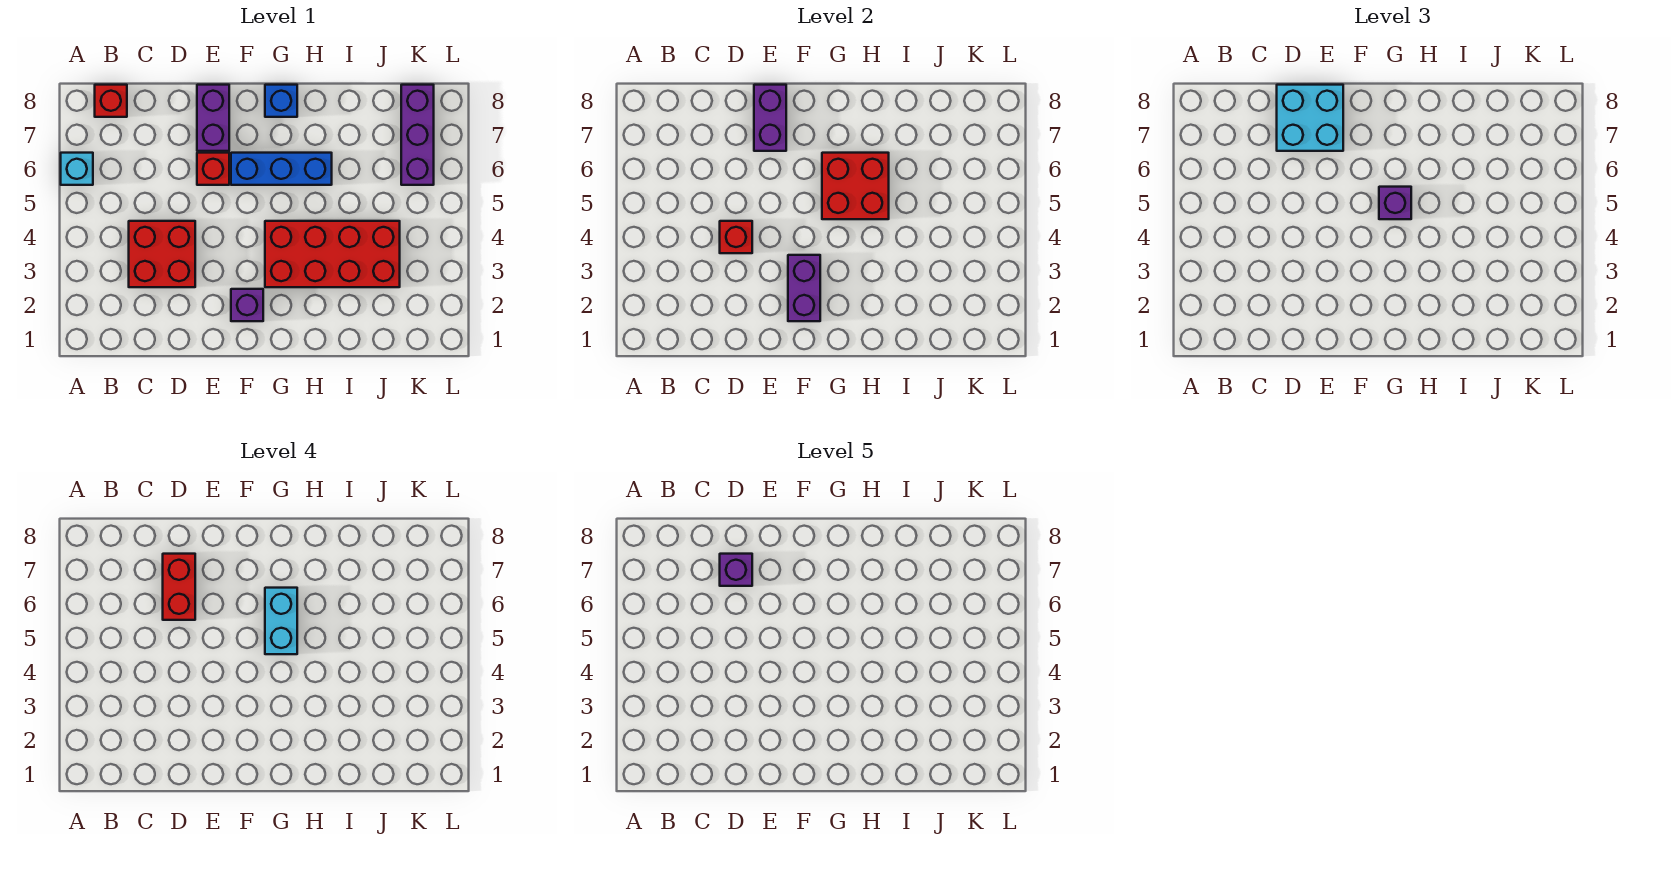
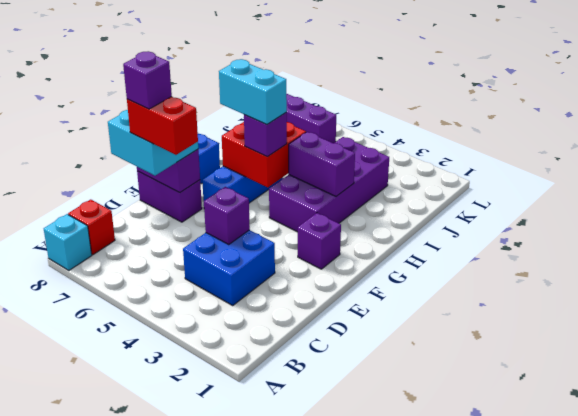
cyan brick A6 level 1 -> cyan brick A8 level 1
red brick C3:D4 level 1 -> blue brick C3:D4 level 1
red brick D4 level 2 -> purple brick D4 level 2
red brick E6 level 1 -> none
purple brick F2:F3 level 2 -> purple brick H3:H4 level 2
red brick G3:J4 level 1 -> purple brick G3:J4 level 1

